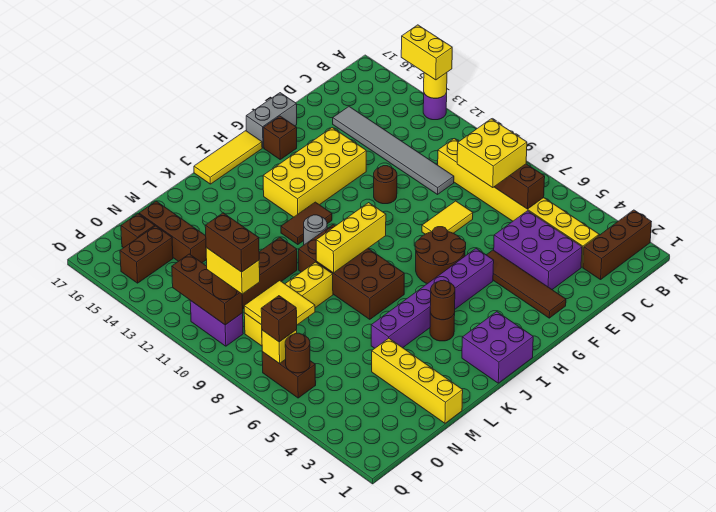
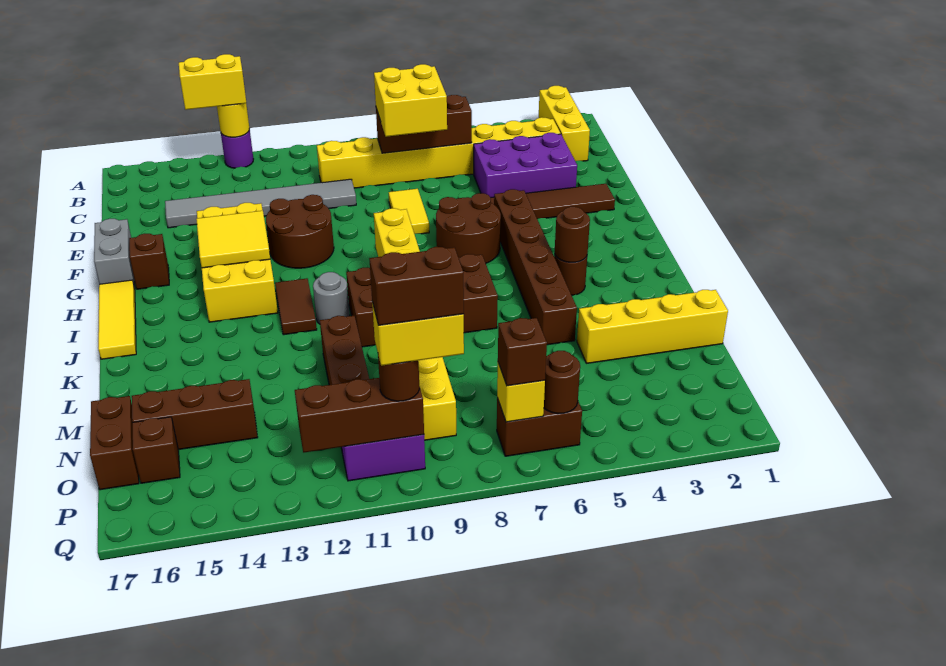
brown brick A2:C2 level 1 -> yellow brick A2:C2 level 1
brown round brick F11 level 1 -> brown round brick F11:G12 level 1
purple brick G5:L5 level 1 -> brown brick G5:L5 level 1
purple brick I1:J2 level 1 -> none
yellow tile N8:O9 level 2 -> yellow tile G13:H14 level 2
brown brick O15:P15 level 1 -> brown brick N17:O17 level 1

